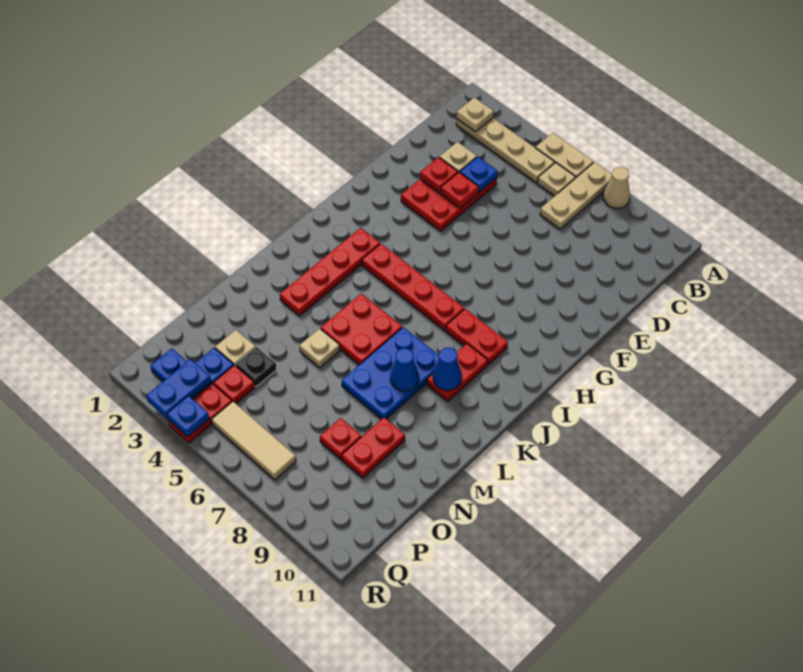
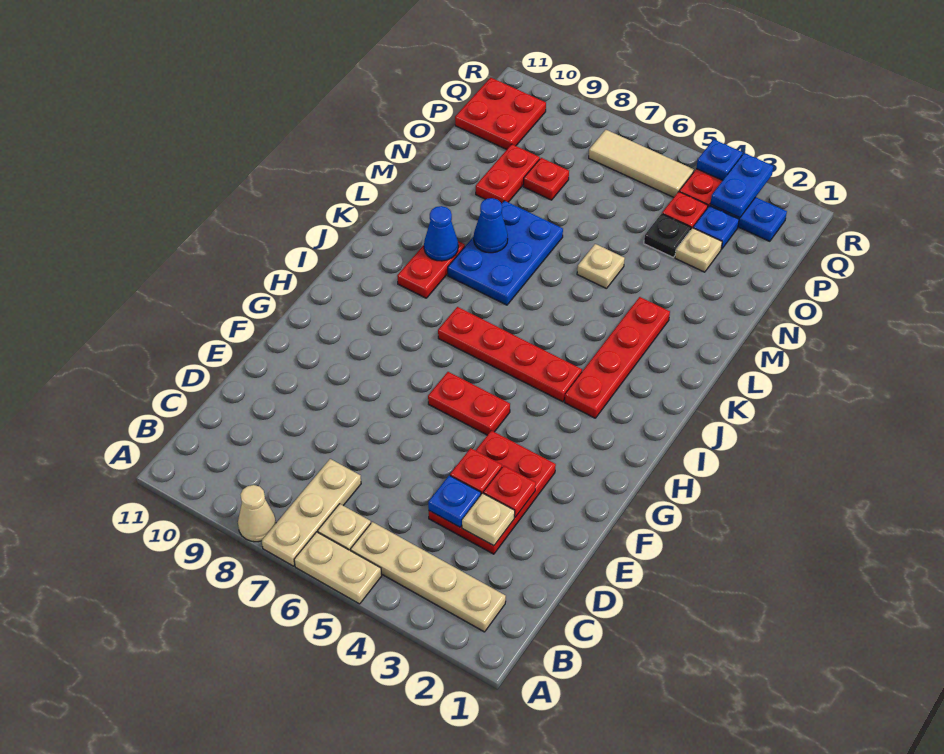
tan plate B2 level 2 -> none
red plate I8:I9 level 1 -> red plate G5:G6 level 1
red plate K5:L6 level 1 -> red plate P10:Q11 level 1

